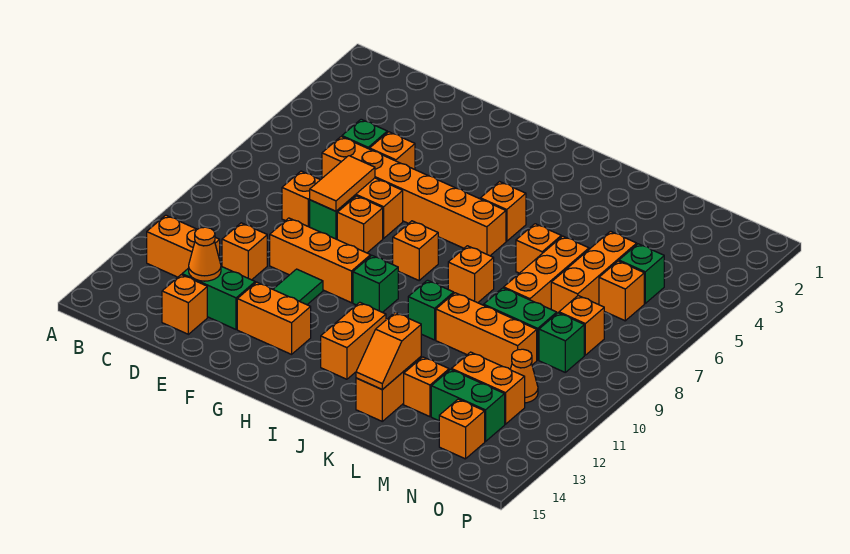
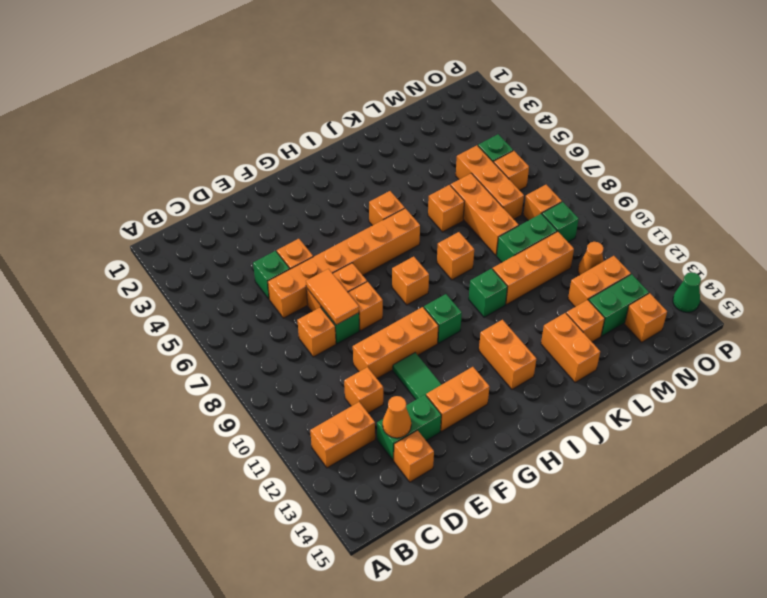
orange slope K13:K14 level 2 top 13 -> none
none -> green cone P14 level 1

